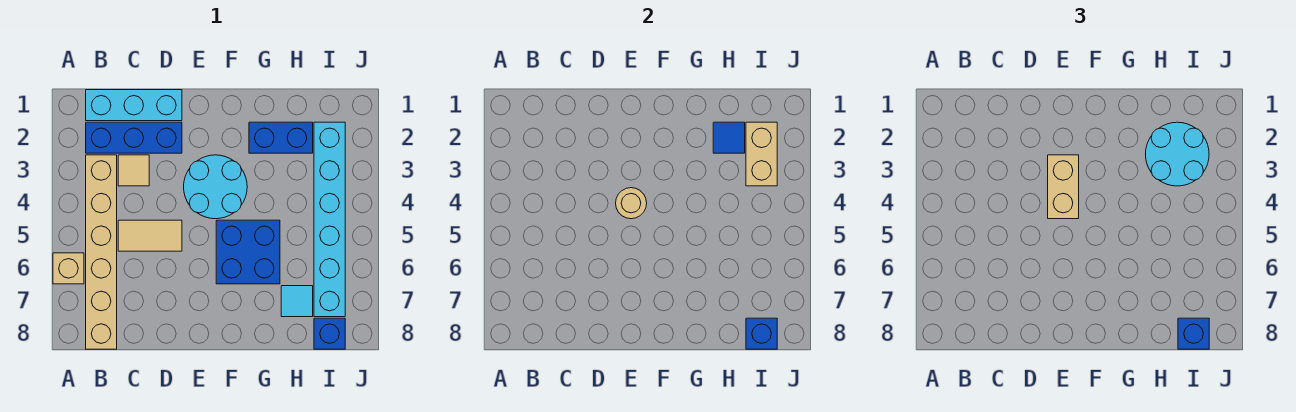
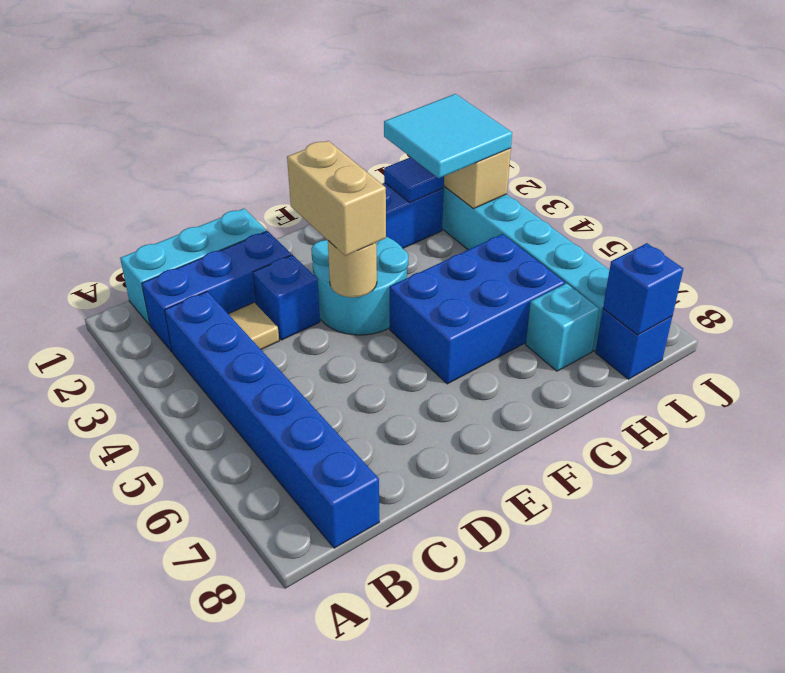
tan brick A6 level 1 -> none
tan brick B3:B8 level 1 -> blue brick B3:B8 level 1
tan tile C5:D5 level 1 -> none
blue brick F5:G6 level 1 -> blue brick F5:H6 level 1
cyan round brick H2:I3 level 3 -> cyan tile H2:I3 level 3
cyan tile H7 level 1 -> cyan brick H7 level 1
blue brick I8 level 3 -> blue brick D3 level 1

